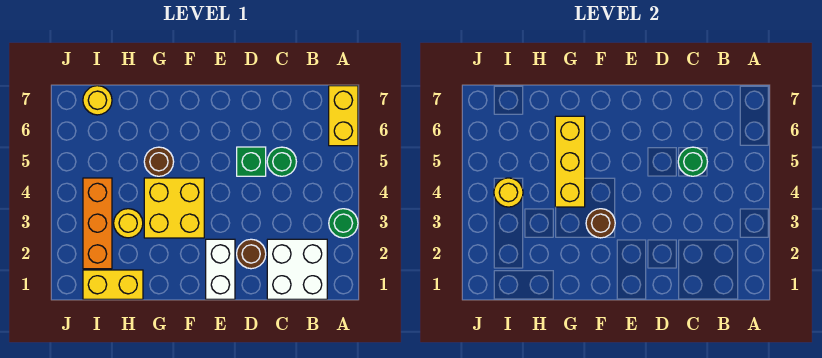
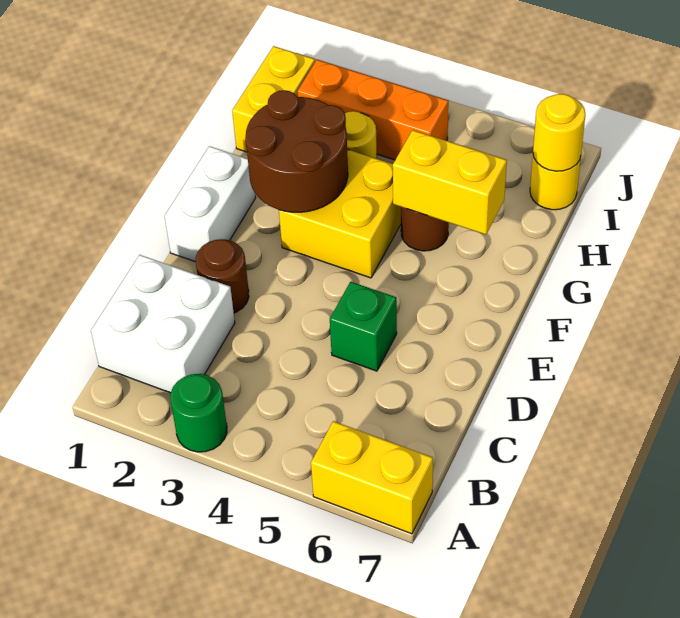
green round brick C5 level 1 -> none
green round brick C5 level 2 -> none
white brick E1:E2 level 1 -> white brick E1:F1 level 1
brown round brick F3 level 2 -> brown round brick F2:G3 level 2
yellow brick G4:G6 level 2 -> yellow brick G5:G6 level 2
yellow round brick I4 level 2 -> yellow round brick I7 level 2

